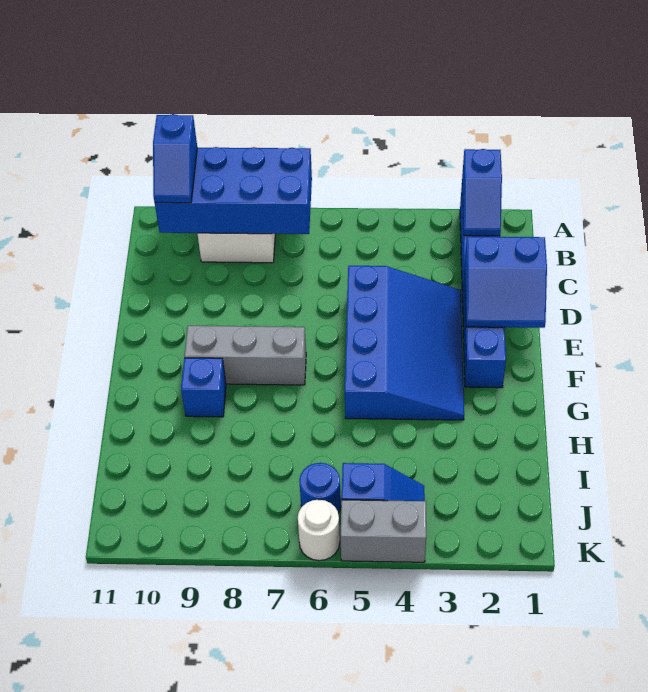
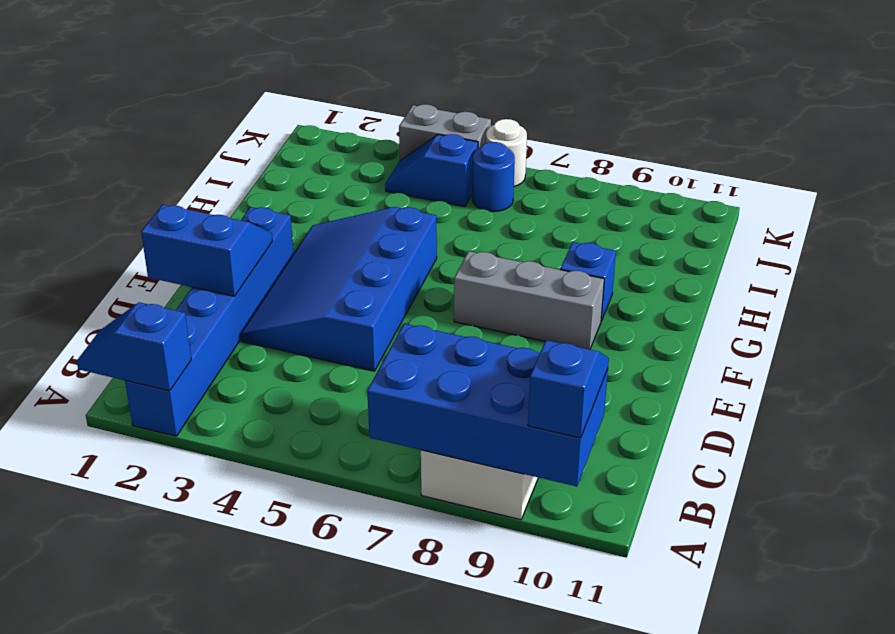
blue slope A2:B2 level 2 top A -> blue slope A1:A2 level 2 top 2

